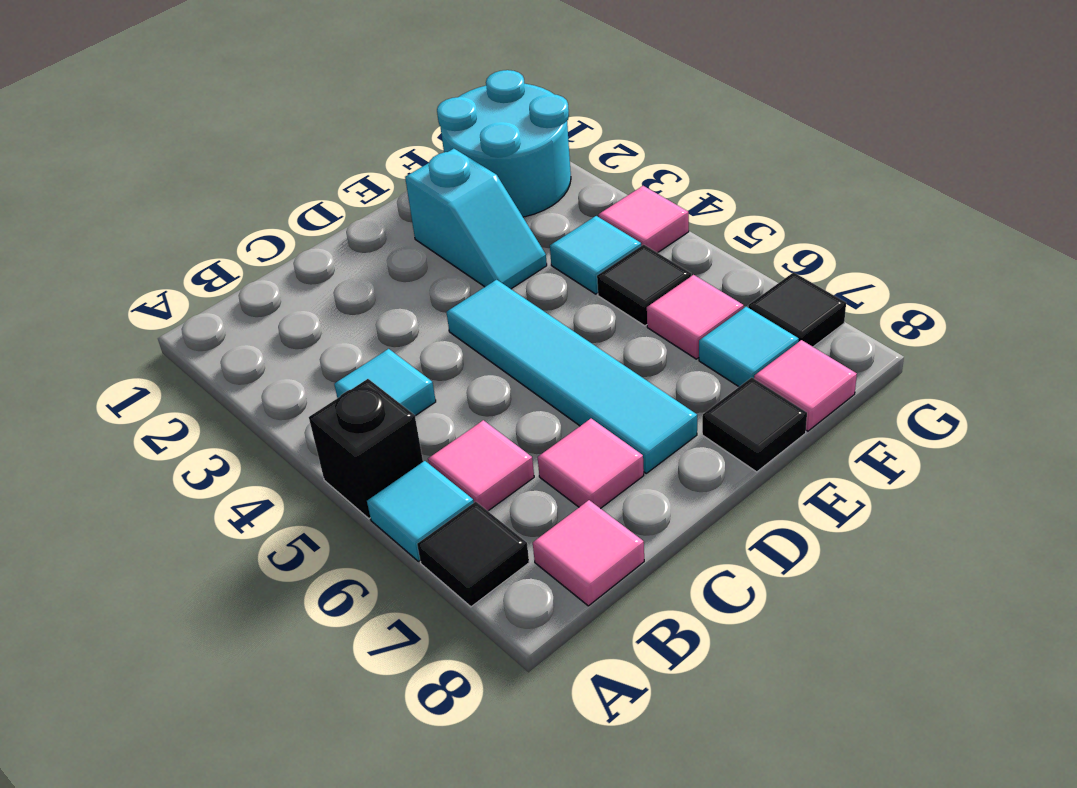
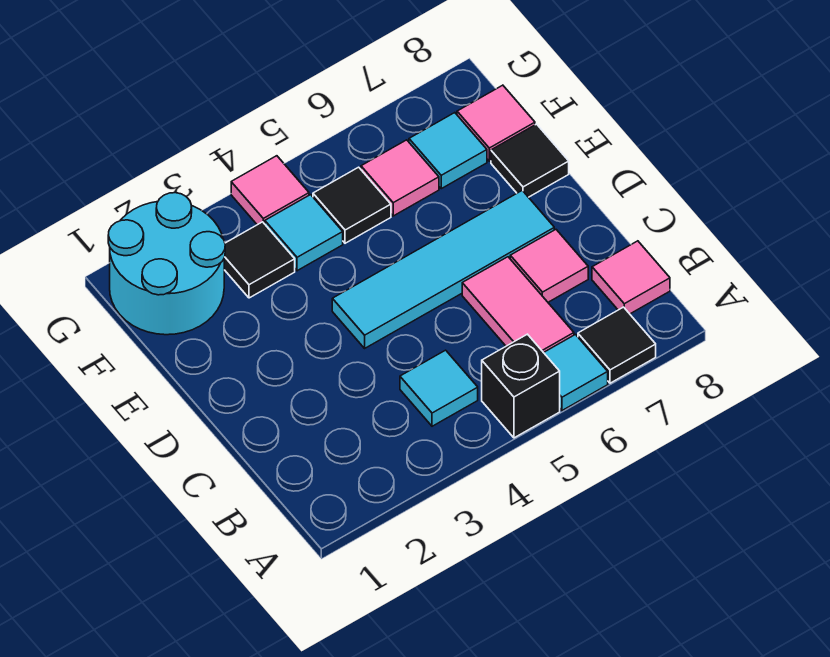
pink tile B6 level 1 -> pink tile B6:C6 level 1
cyan slope E2:E3 level 1 top 2 -> none
black tile G7 level 1 -> black tile F3 level 1

